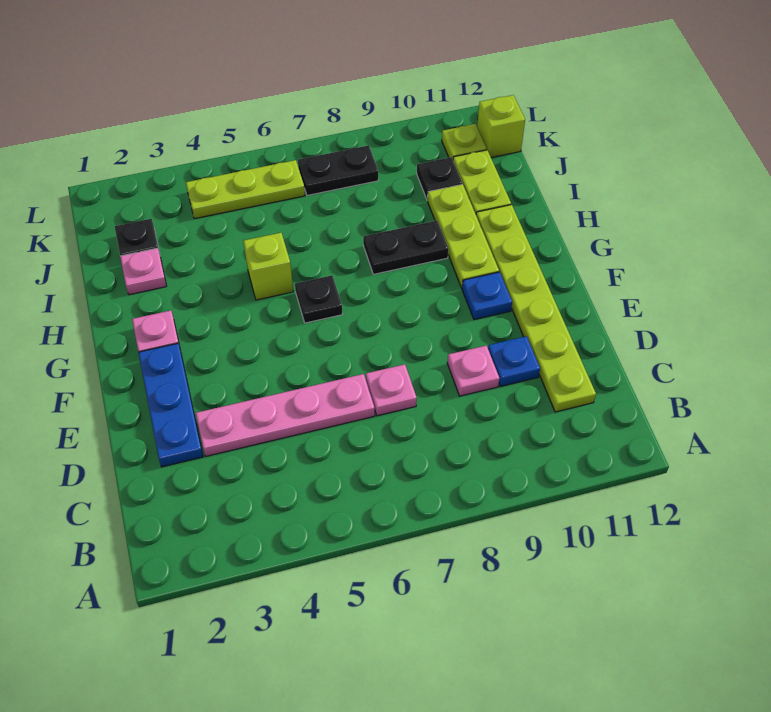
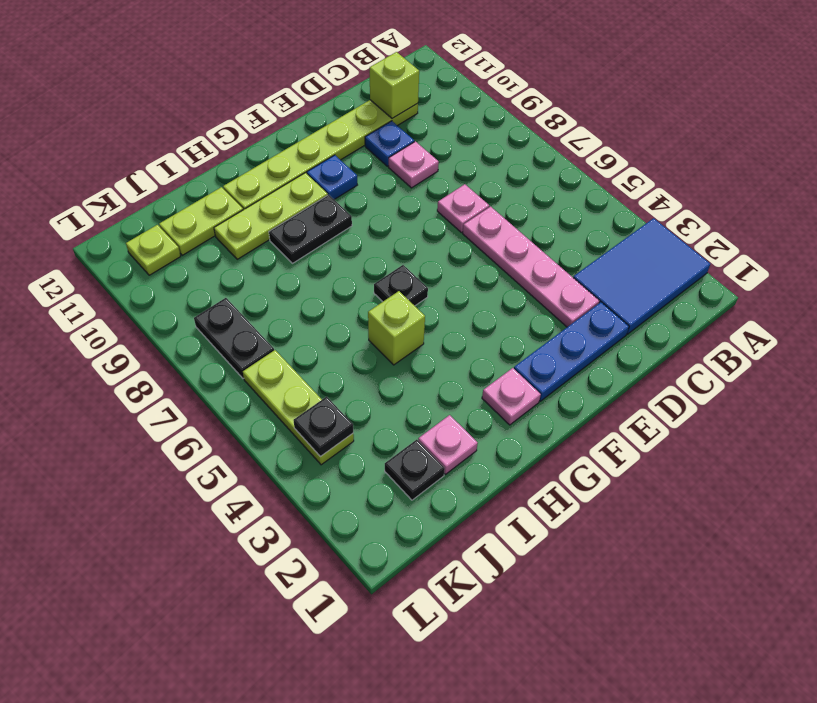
none -> blue tile A2:C3 level 1
black plate H8:H9 level 1 -> black plate G9:H9 level 1
black plate J10 level 1 -> black plate K4 level 2
lime brick K12 level 1 -> lime brick C11 level 2

